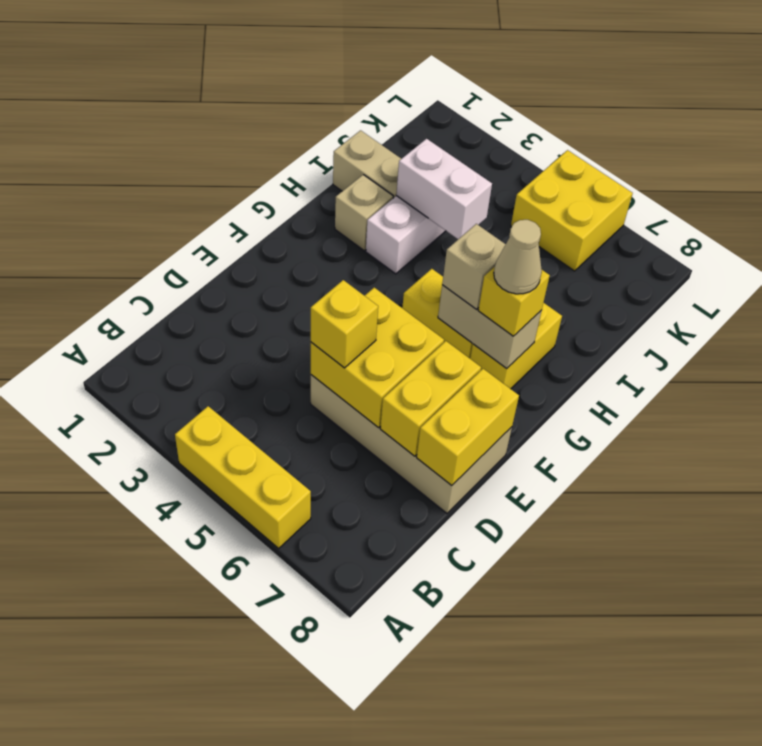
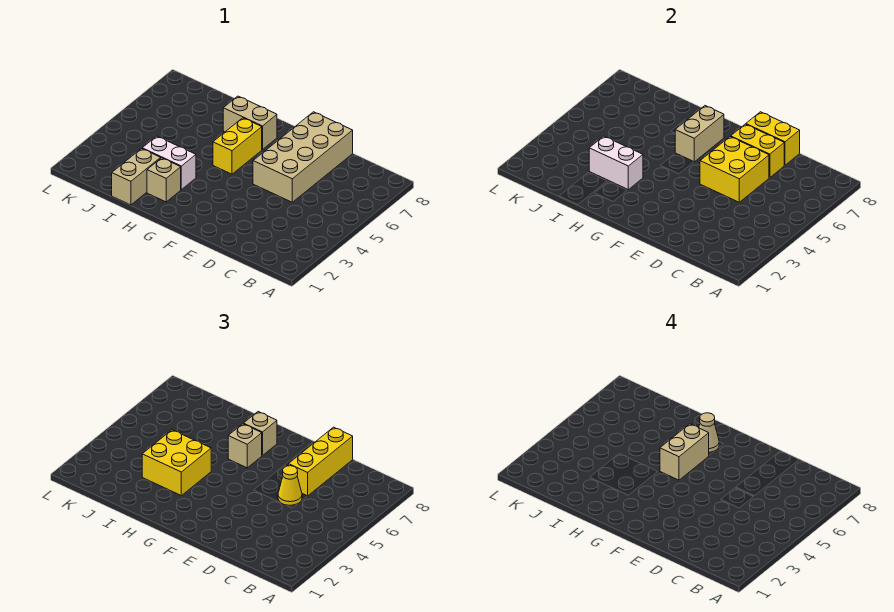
yellow brick A4:A6 level 1 -> yellow brick D6:D8 level 3
yellow brick D5 level 3 -> yellow cone D5 level 3
none -> tan brick G5:G6 level 4
yellow brick G7:H7 level 1 -> tan brick G7:H7 level 1
yellow brick G7 level 3 -> tan brick G7 level 3
white brick I3:I4 level 2 -> white brick H3:I3 level 2
yellow brick K5:L6 level 1 -> yellow brick H3:I4 level 3

